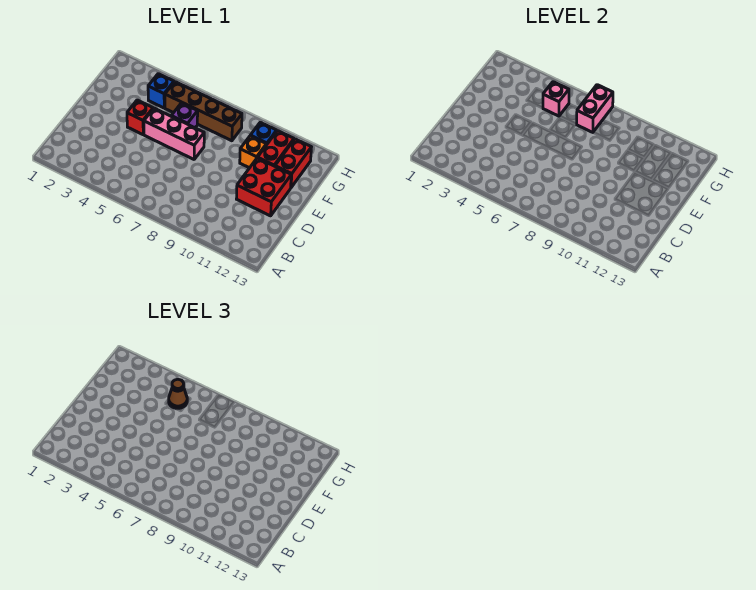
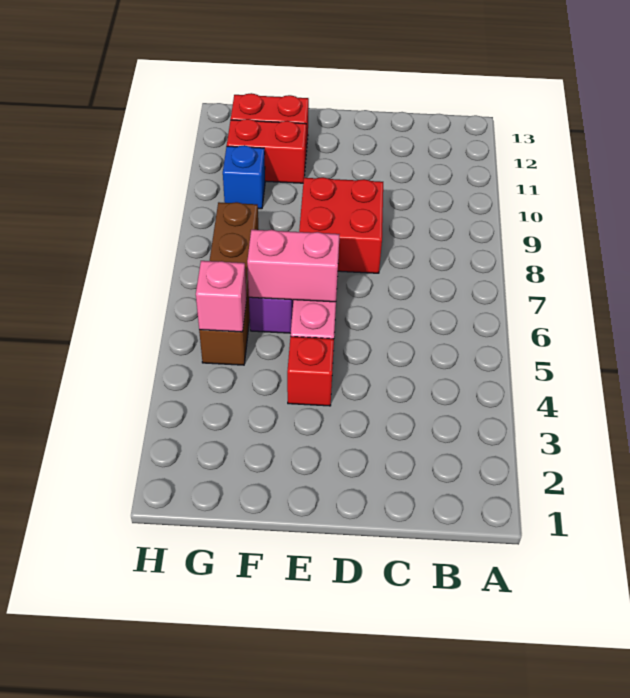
red brick D11:E12 level 1 -> red brick D8:E9 level 1
orange brick F10 level 1 -> none
blue brick G4 level 1 -> none
brown cone G5 level 3 -> none
pink brick G7:H7 level 2 -> pink brick E6:F6 level 2

